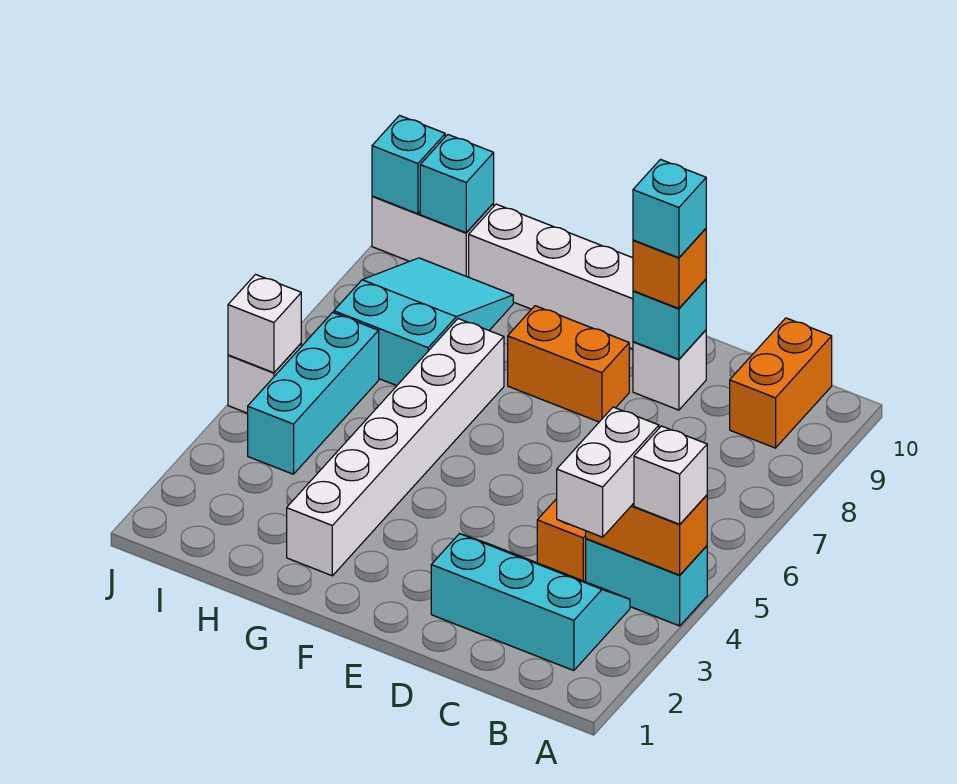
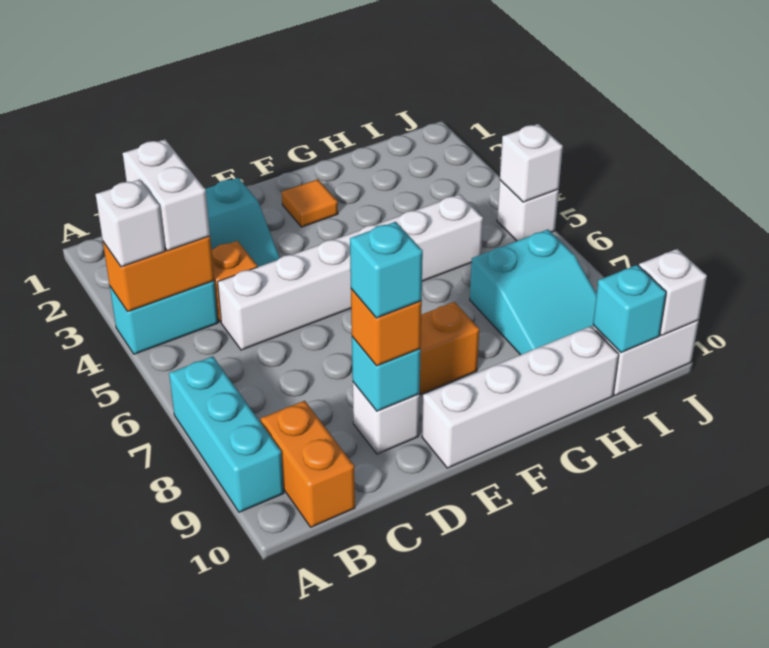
none -> orange tile F2 level 1
white brick G2:G7 level 1 -> white brick C5:H5 level 1
cyan brick I4:I6 level 1 -> cyan brick A7:A9 level 1
cyan brick J10 level 2 -> white brick J10 level 2

